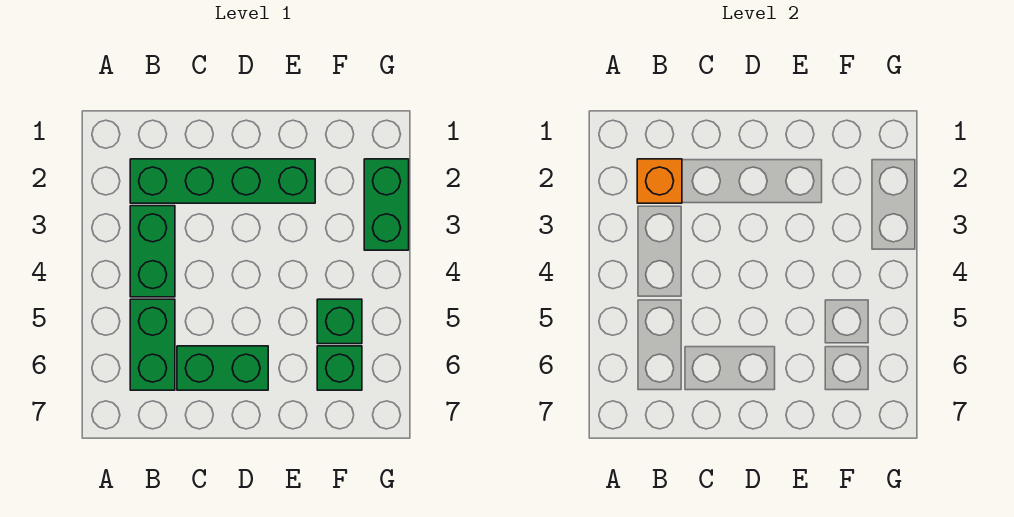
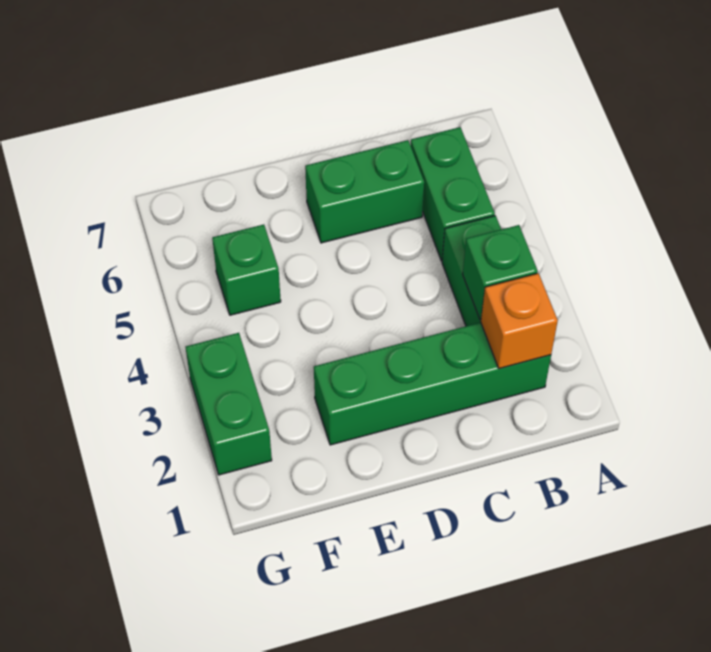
green brick F6 level 1 -> green brick B3 level 2

